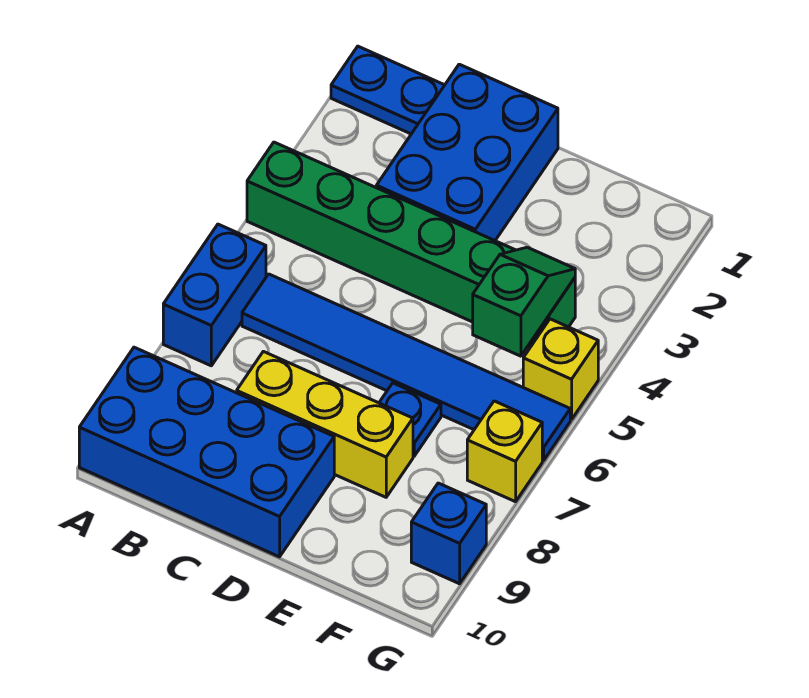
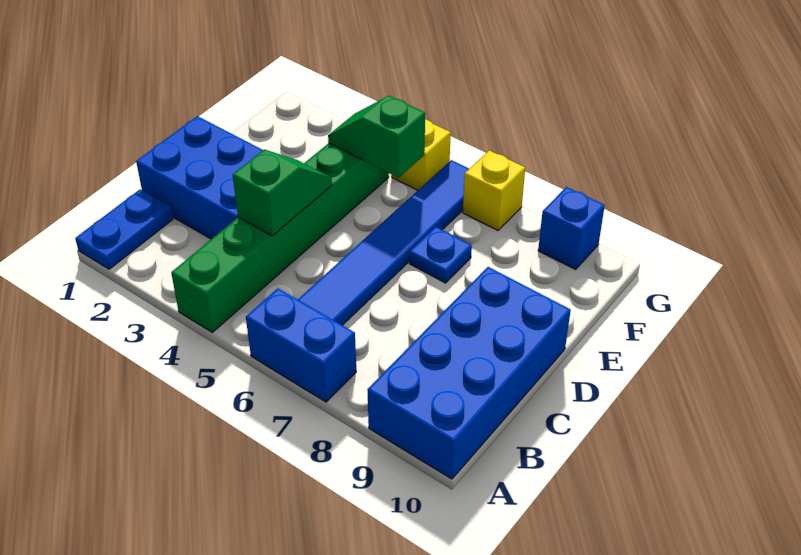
none -> green slope C4:D4 level 2 top C
yellow brick C8:E8 level 1 -> none

